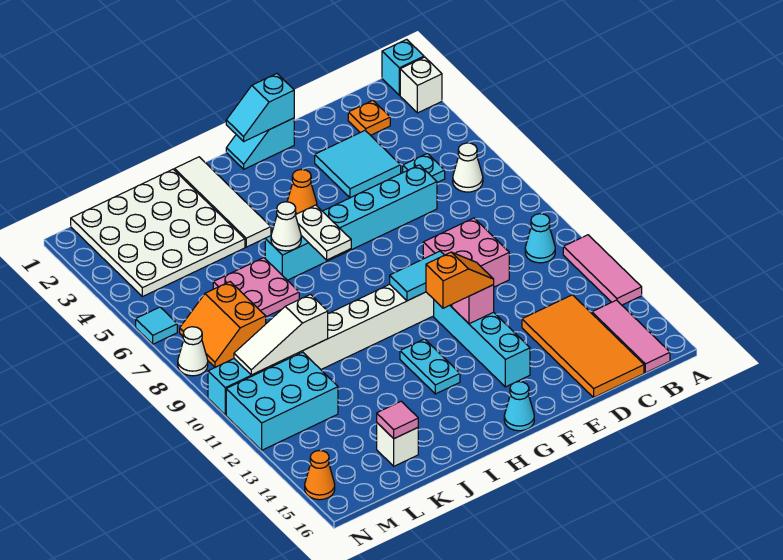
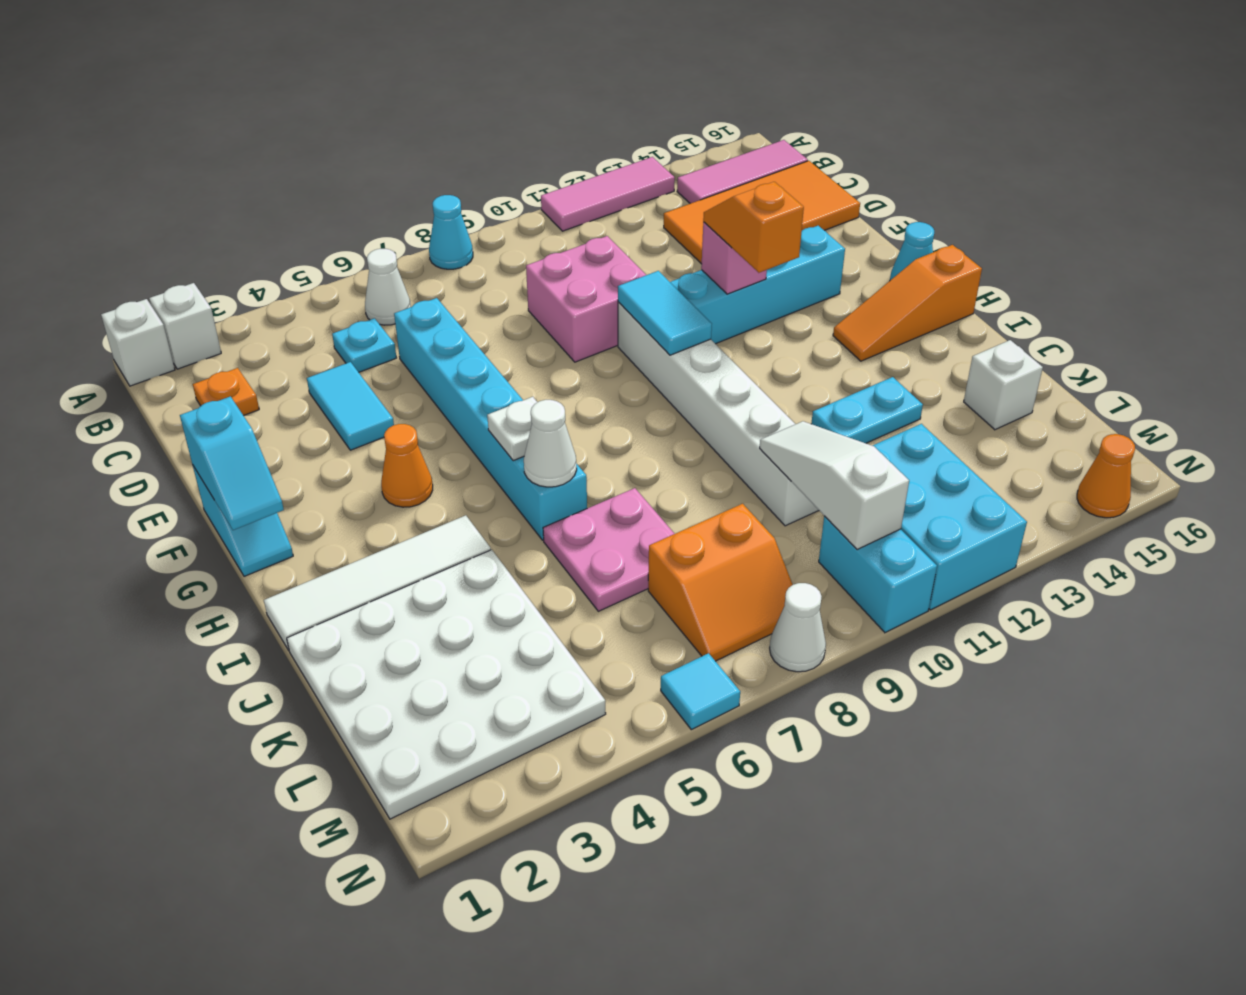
cyan brick A1 level 1 -> white brick A1 level 1
cyan cone B10 level 1 -> cyan cone A8 level 1
cyan tile D3:E4 level 1 -> cyan tile D4:E4 level 1
white plate H6:H7 level 2 -> white plate H6 level 2
cyan plate H12:H13 level 1 -> cyan plate J12:J13 level 1
none -> orange slope H14:H16 level 1 top 16
white slope K10:M10 level 2 top K -> white slope K10:M10 level 2 top M
pink tile K15 level 2 -> none

